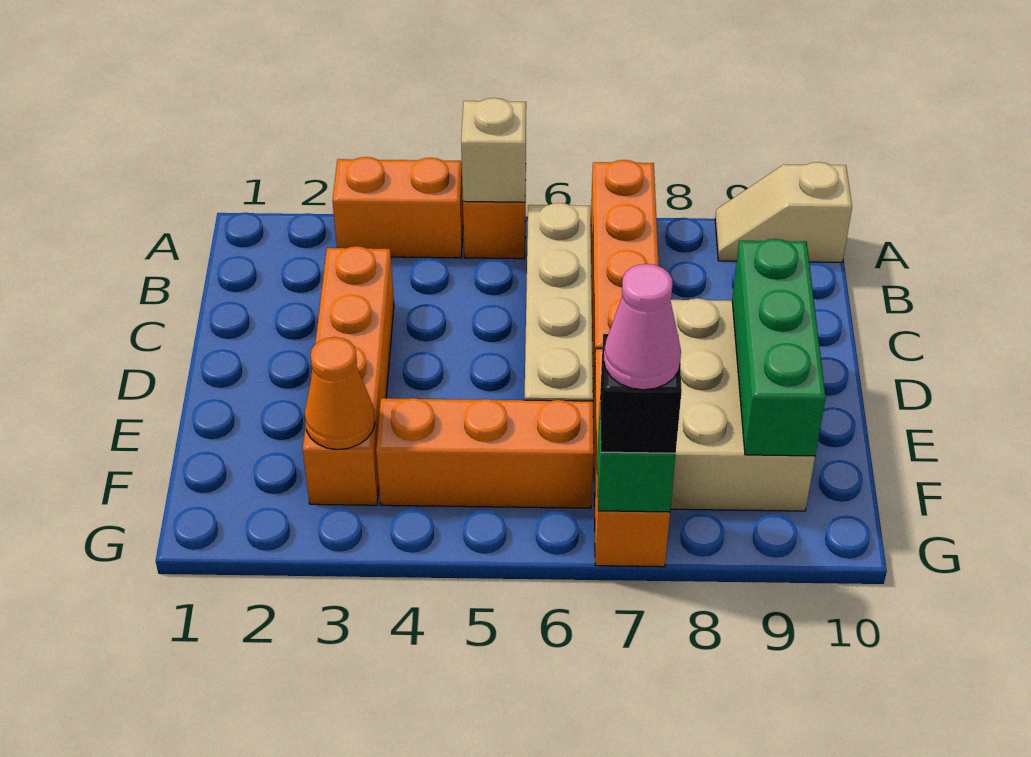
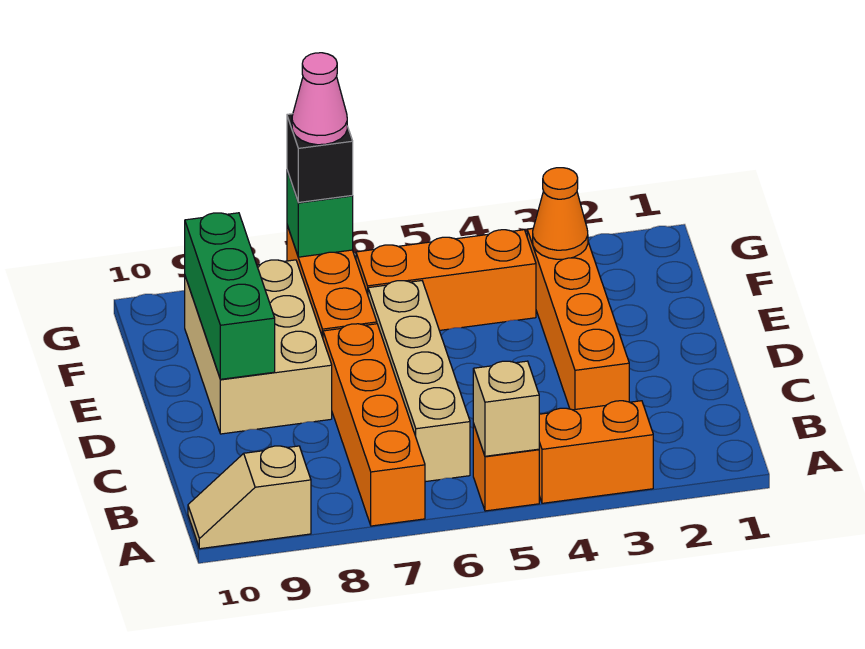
tan slope A9:A10 level 1 top 10 -> tan slope A9:A10 level 1 top 9

